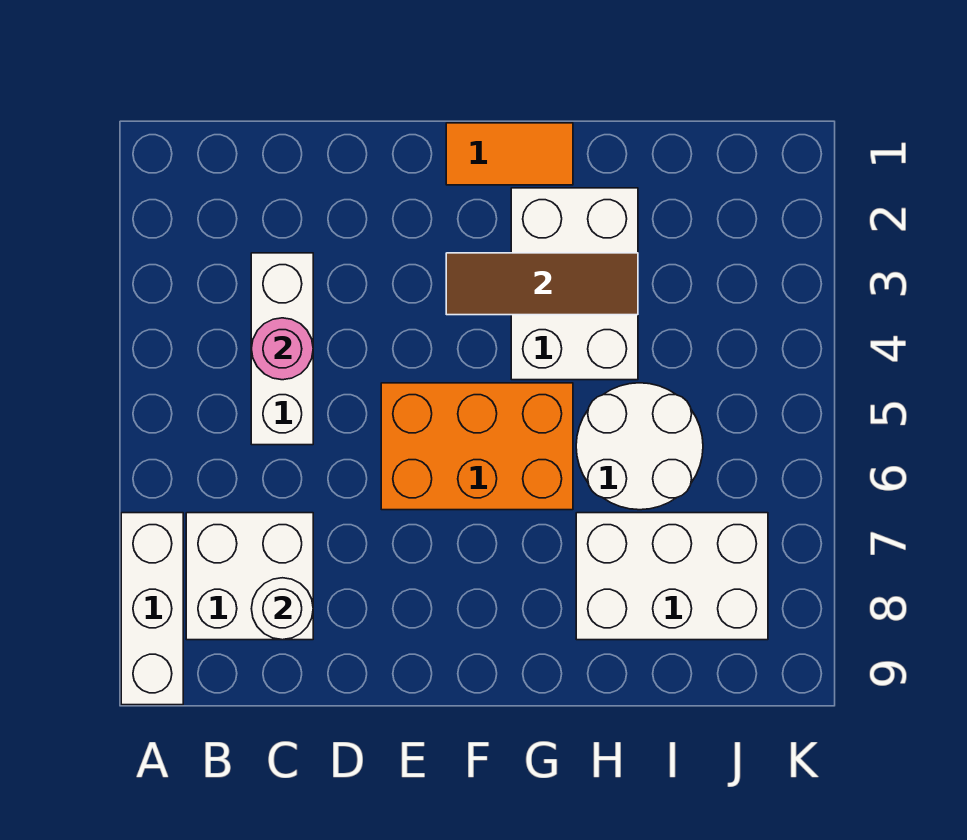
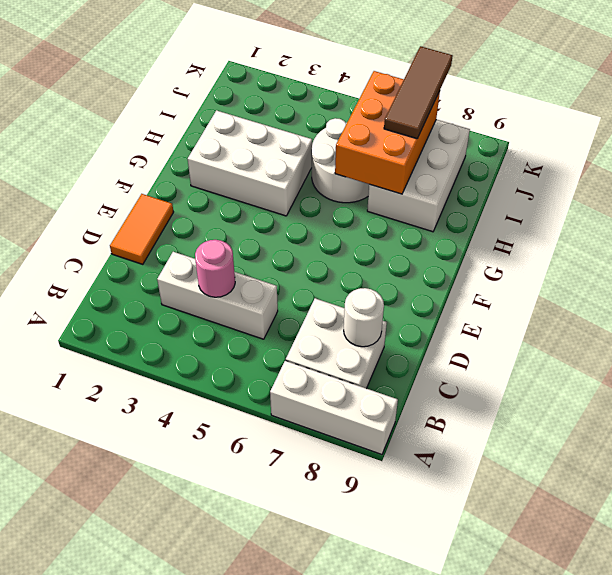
orange brick E5:G6 level 1 -> orange brick H6:J7 level 2
orange tile F1:G1 level 1 -> orange tile D1:E1 level 1
brown tile F3:H3 level 2 -> brown tile I7:K7 level 3

